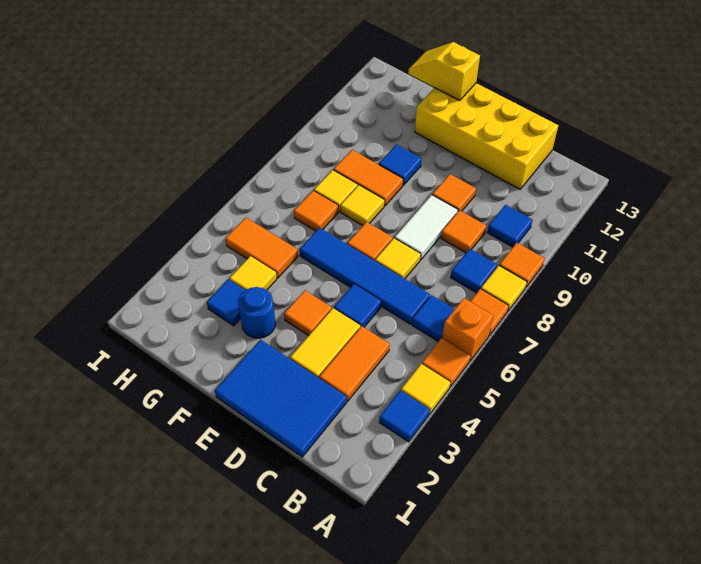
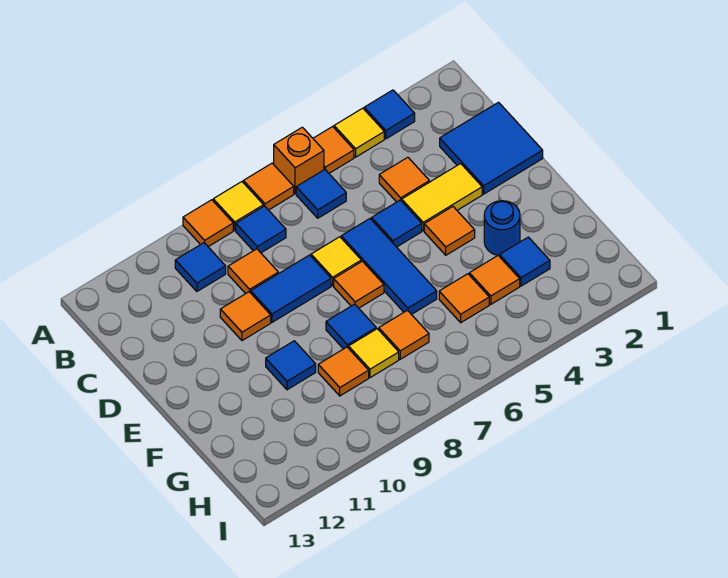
blue tile C1:E2 level 1 -> blue tile C1:D2 level 1
orange tile C3:C4 level 1 -> orange tile C4 level 1
blue tile C6:F6 level 1 -> blue tile D6:F6 level 1
yellow brick C12:F13 level 1 -> none
white tile D8:D9 level 1 -> blue tile D8:D9 level 1
yellow tile F8 level 1 -> blue tile F8 level 1
orange tile F9:G9 level 1 -> orange tile G9 level 1
yellow slope F13:G13 level 2 top F -> none
yellow tile G4 level 1 -> orange tile G4 level 1
orange tile G5:H5 level 1 -> orange tile G5 level 1

